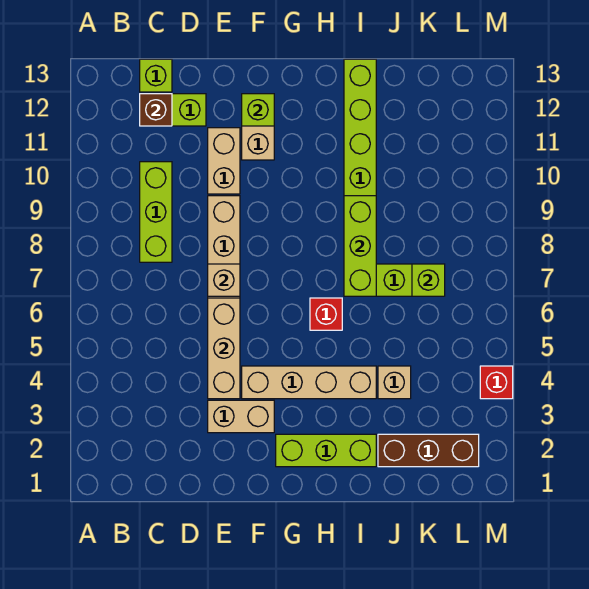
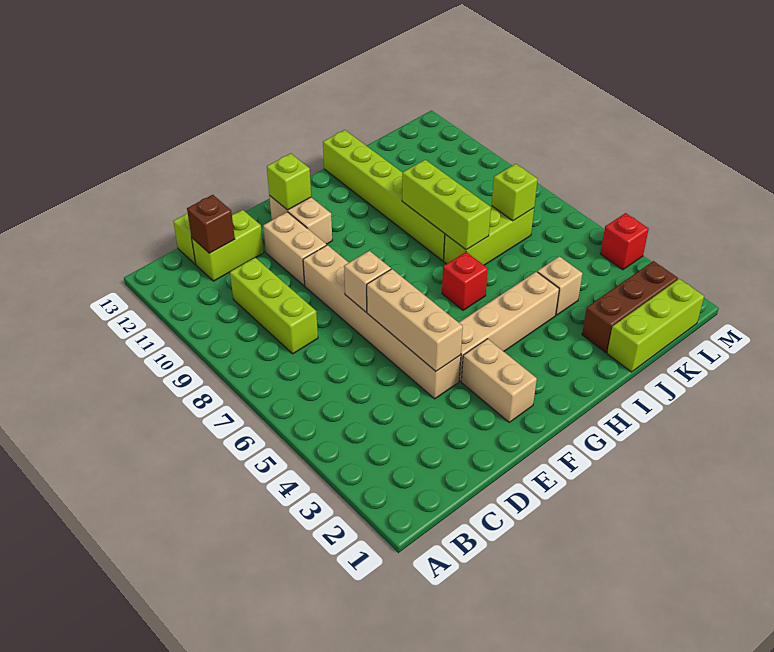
tan brick E3:F3 level 1 -> tan brick F2:F3 level 1
lime brick G2:I2 level 1 -> lime brick J1:L1 level 1

